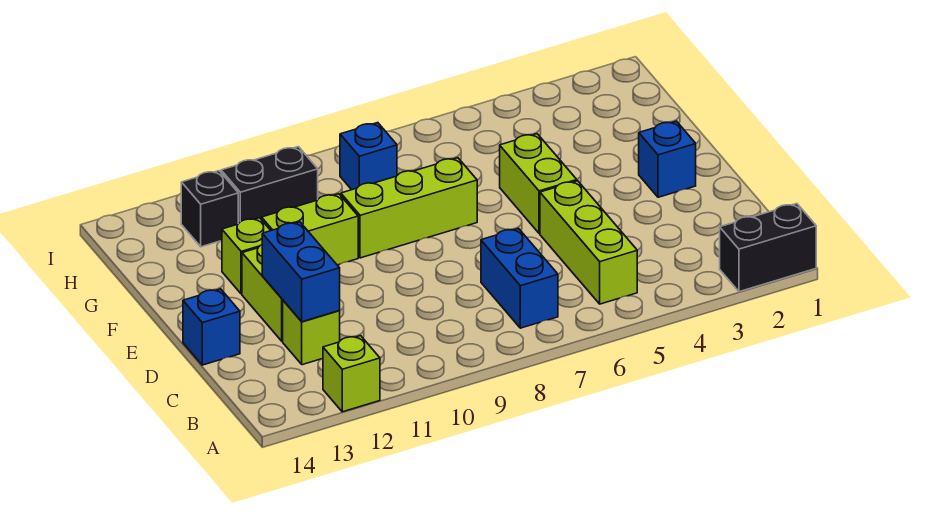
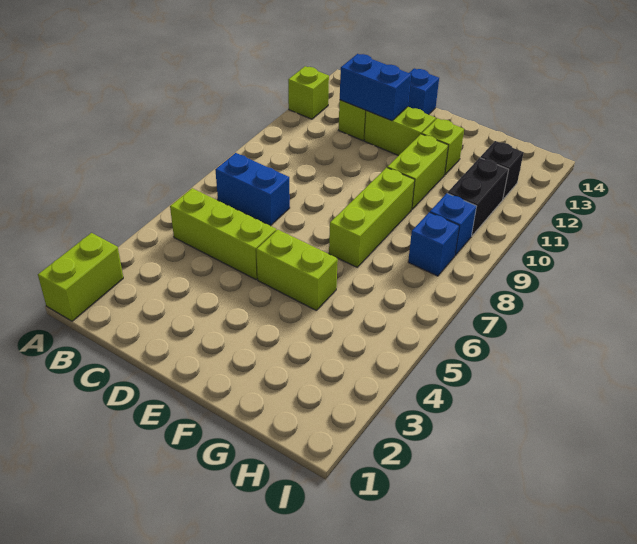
black brick A1:A2 level 1 -> lime brick A1:A2 level 1
blue brick E2 level 1 -> blue brick H9 level 1

